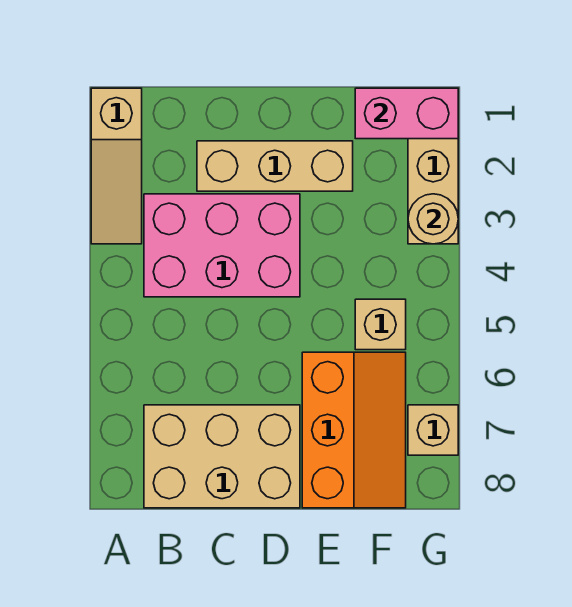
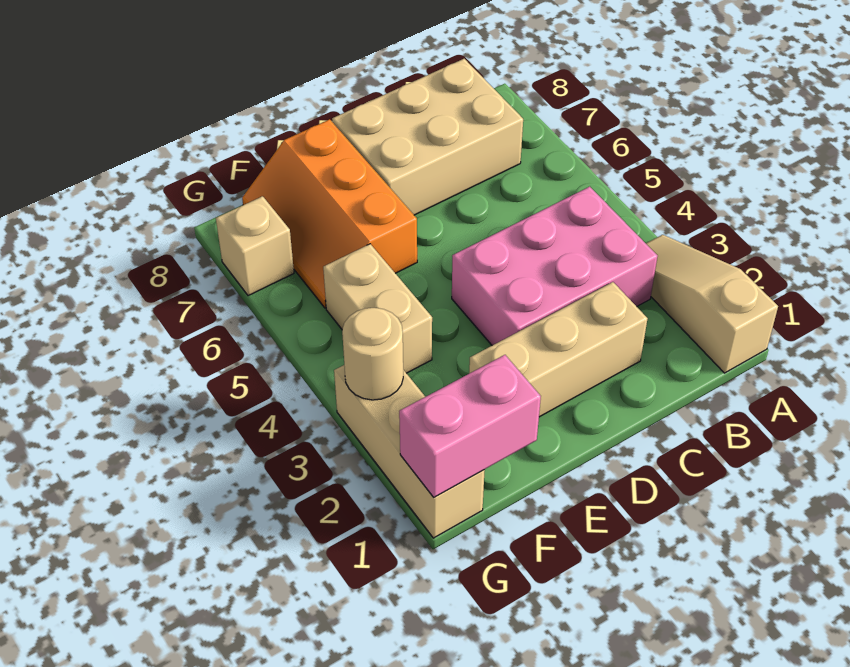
tan brick F5 level 1 -> tan brick F4:F5 level 1

